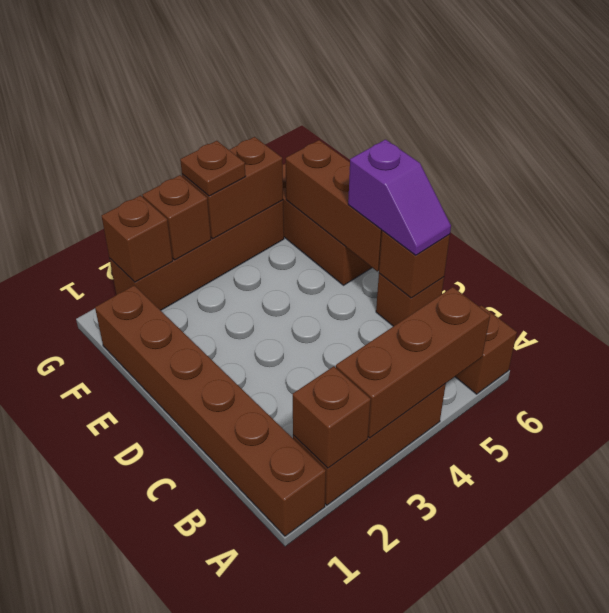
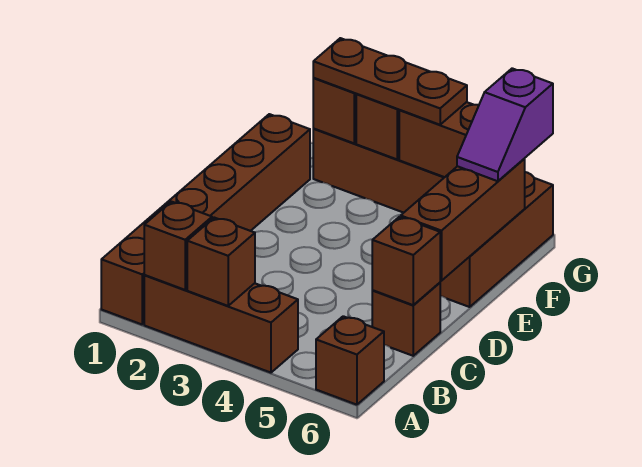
brown brick A3:A5 level 2 -> brown brick A3 level 2
purple slope C6:D6 level 3 top D -> purple slope F6:G6 level 3 top G
brown plate G4 level 3 -> brown plate G2:G4 level 3

